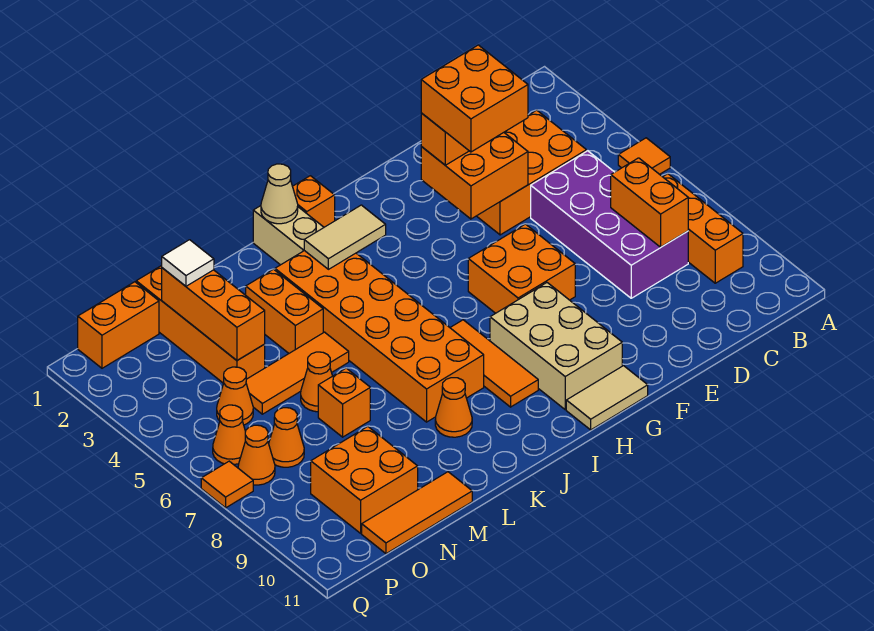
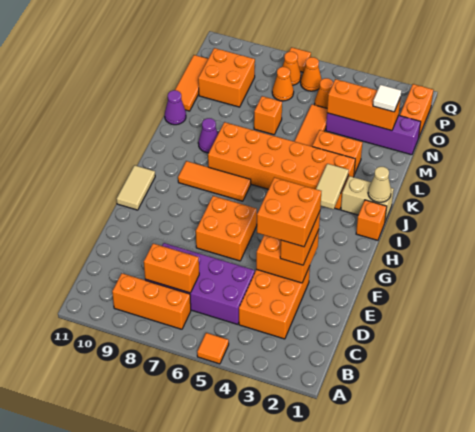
tan brick G8:H10 level 1 -> none
orange cone K9 level 1 -> purple cone K9 level 1
none -> purple cone L11 level 1
orange cone M6 level 1 -> none
orange brick N1:N4 level 1 -> purple brick N1:N4 level 1

